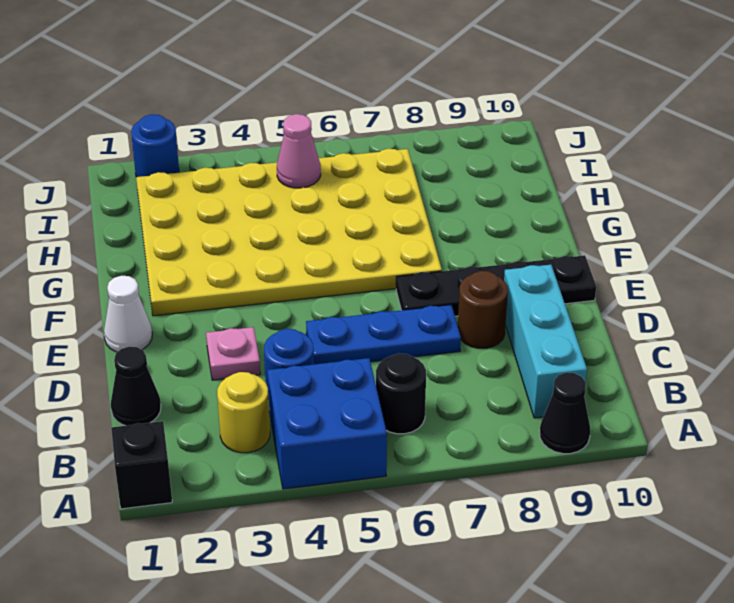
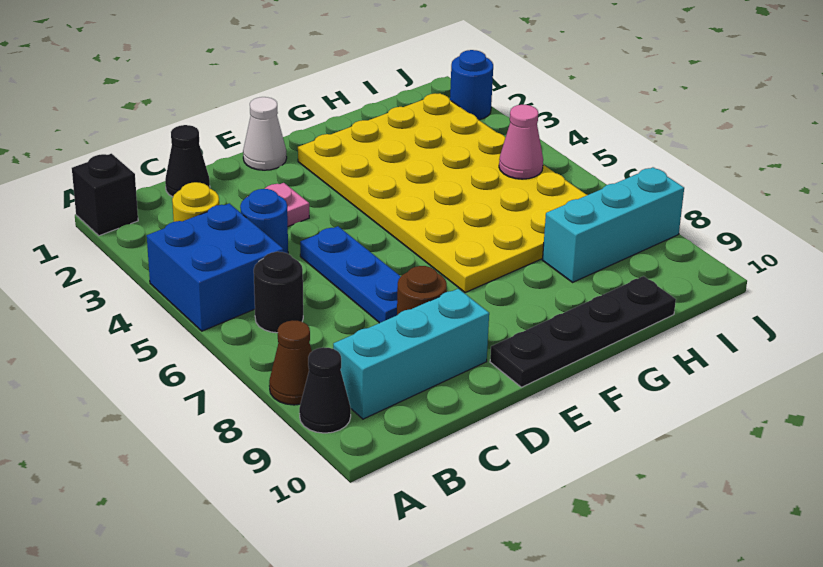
none -> brown cone A8 level 1
black plate E7:E10 level 1 -> black plate E10:H10 level 1
none -> cyan brick H8:J8 level 1

